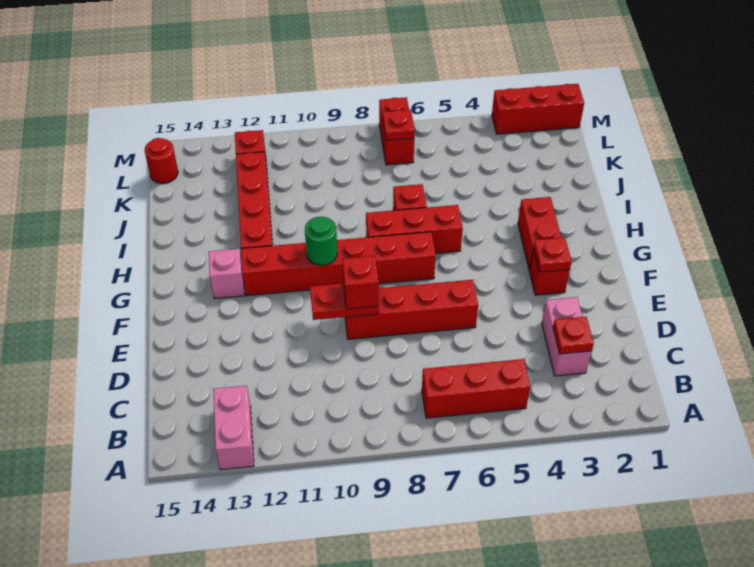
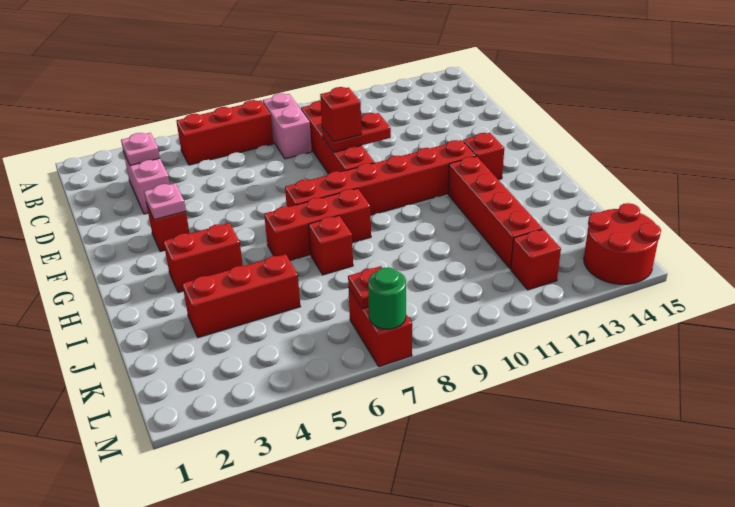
pink brick A13:B13 level 1 -> pink brick B8:C8 level 1
red plate C3 level 2 -> pink plate C3 level 2
red brick E6:E9 level 1 -> red brick C9:F9 level 1
red plate F3 level 2 -> pink plate F3 level 2
red brick G3:H3 level 1 -> red brick H3:H4 level 1
green round brick G10 level 2 -> green round brick M7 level 2
pink brick G13 level 1 -> red brick G13 level 1
red round brick L15 level 1 -> red round brick L14:M15 level 1
red brick M1:M3 level 1 -> red brick J3:J5 level 1

